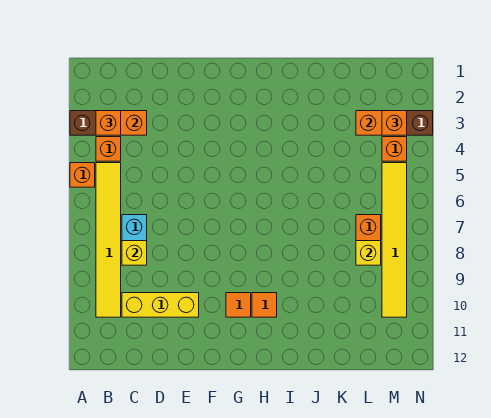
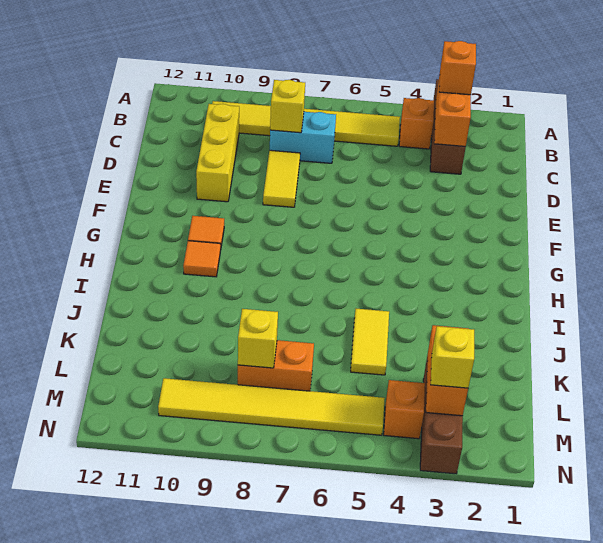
orange brick A5 level 1 -> none
none -> yellow tile D8:E8 level 1
none -> yellow tile J5:K5 level 1
orange brick M3 level 3 -> yellow brick M3 level 3

